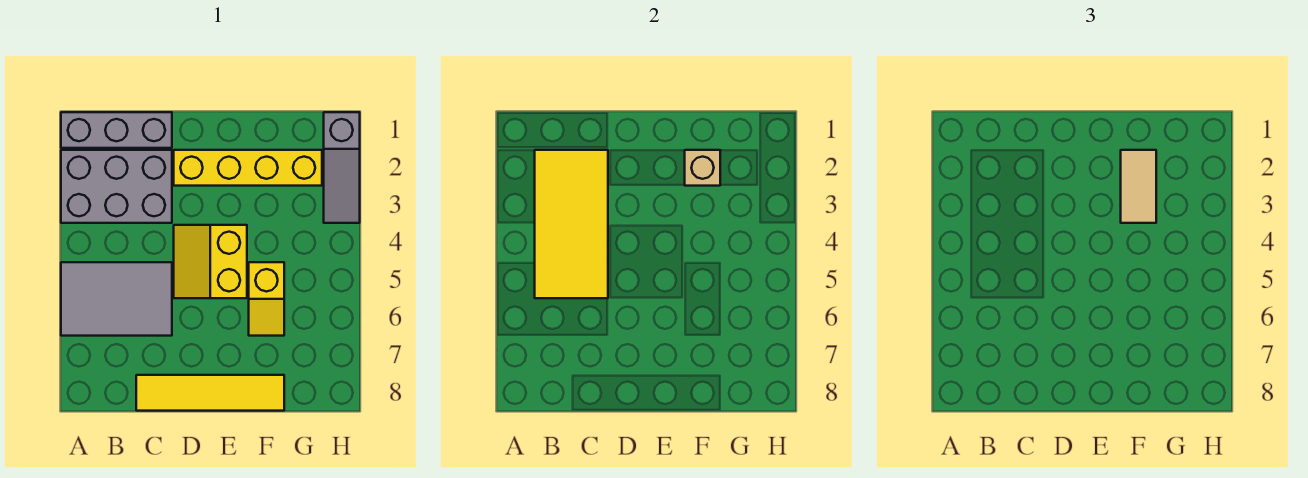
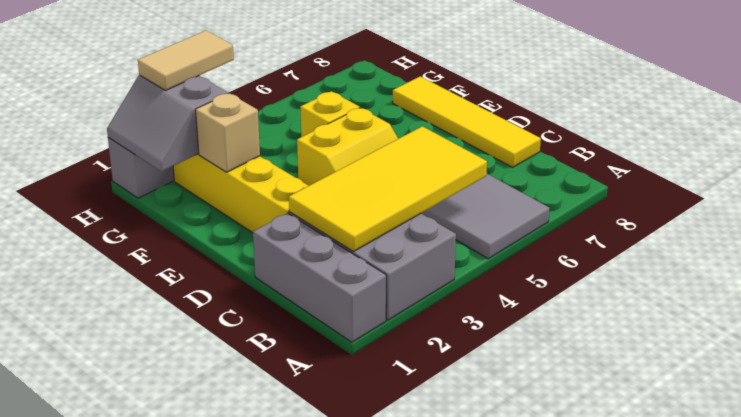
tan tile F2:F3 level 3 -> tan tile H2:H3 level 3
none -> grey slope G1:H2 level 2 top 2

